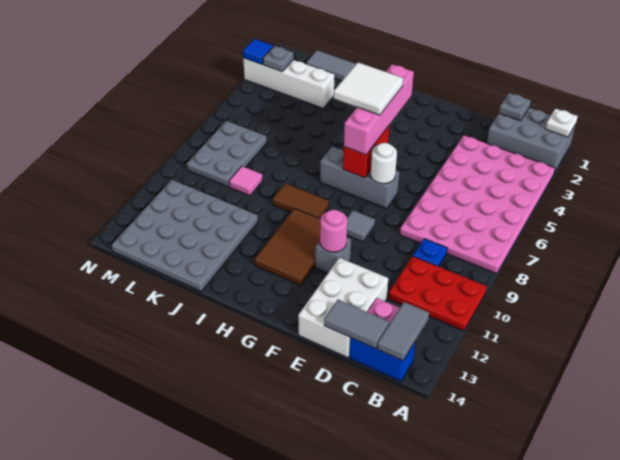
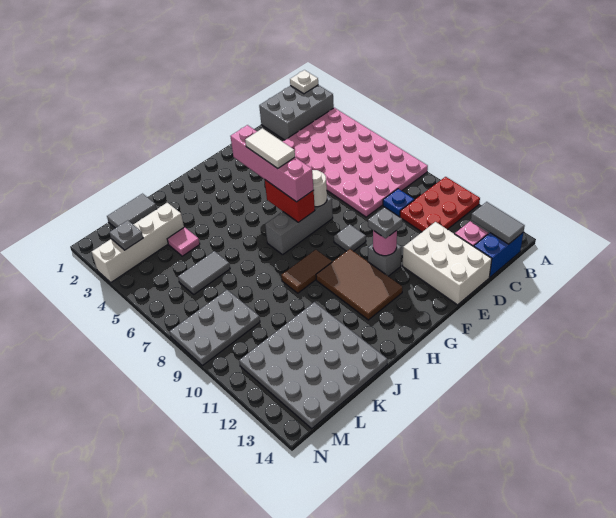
grey plate C1 level 2 -> grey plate F11 level 3
grey tile C14:D14 level 2 -> grey tile K6:L6 level 1
white tile G5:H6 level 4 -> white tile G5:G6 level 4
pink tile K9 level 1 -> pink tile K4 level 1
grey plate L7:M9 level 1 -> grey plate L8:N9 level 1
blue tile N3 level 2 -> none

